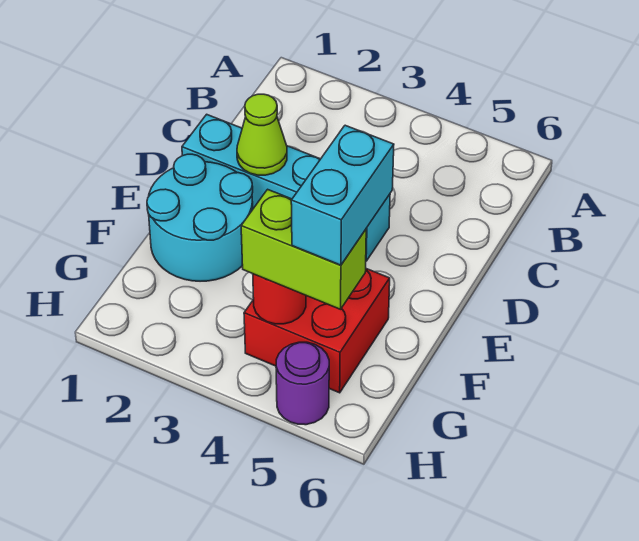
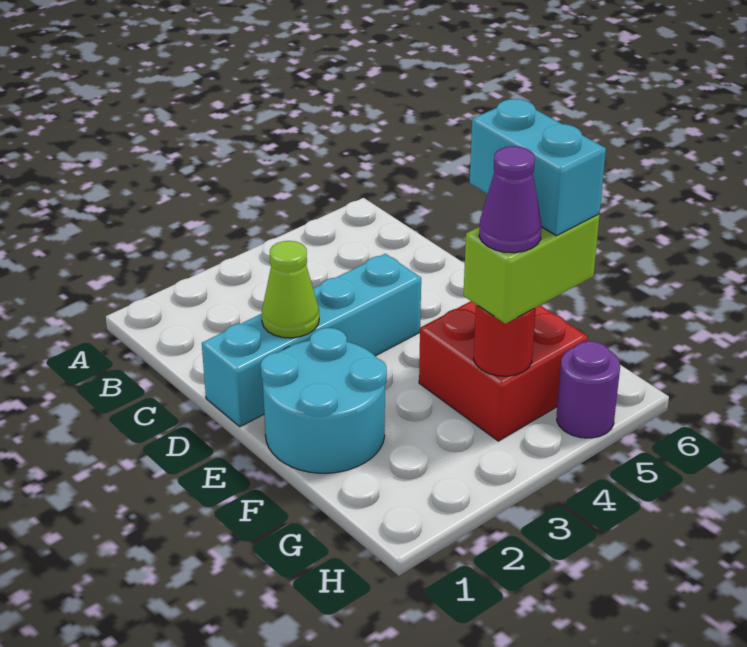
none -> purple cone G4 level 4

